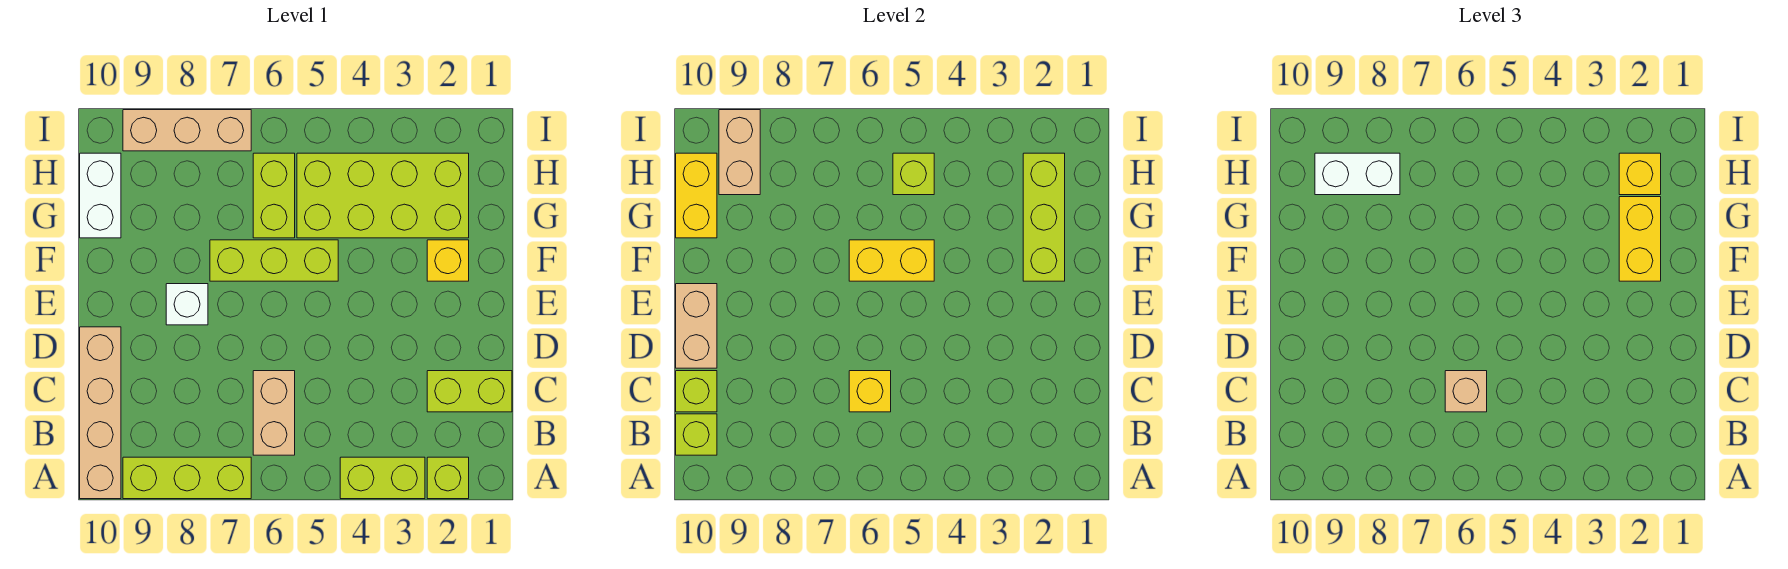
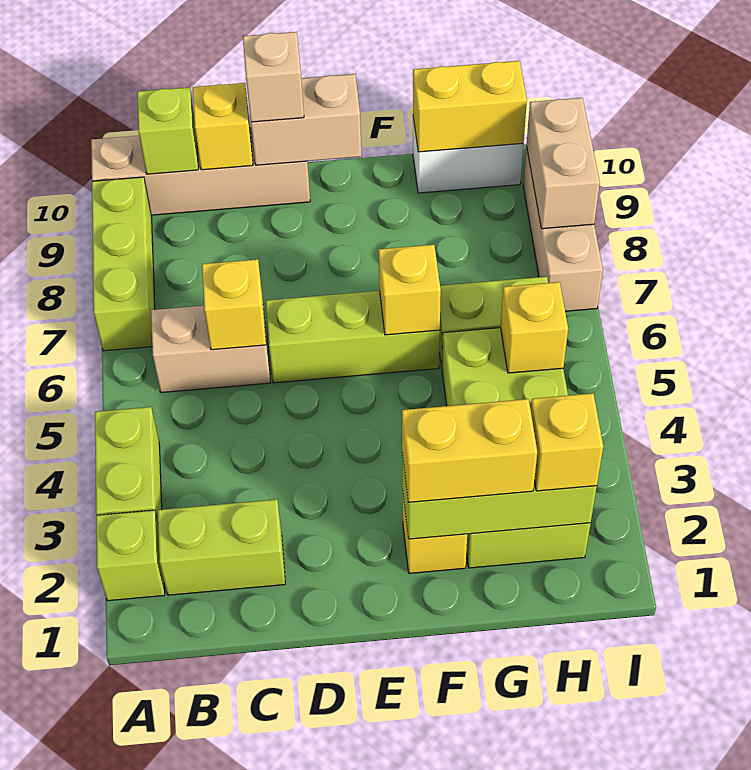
lime brick C1:C2 level 1 -> lime brick B2:C2 level 1
tan brick C6 level 3 -> tan brick D10 level 3
lime brick C10 level 2 -> yellow brick C10 level 2
white brick E8 level 1 -> none
lime brick F5:F7 level 1 -> lime brick D6:F6 level 1
yellow brick F5:F6 level 2 -> yellow brick F6 level 2
lime brick H5 level 2 -> yellow brick H5 level 2
white brick H8:H9 level 3 -> none
tan brick H9:I9 level 2 -> tan brick I8:I9 level 2

